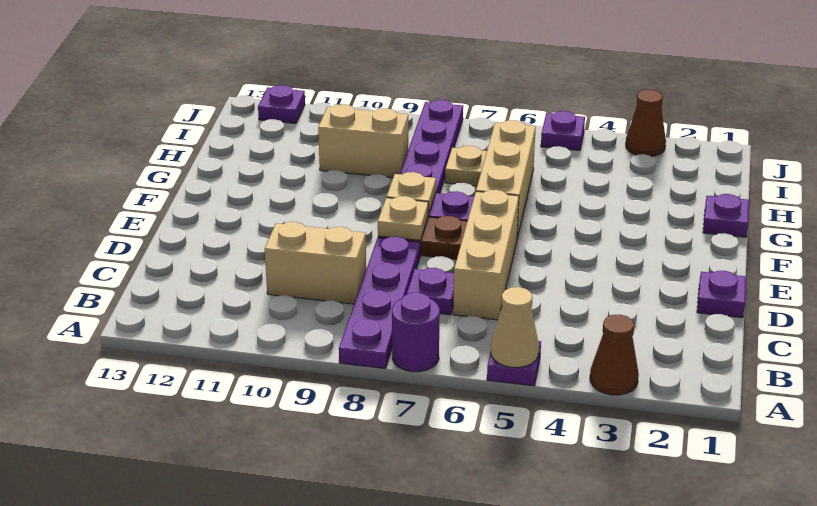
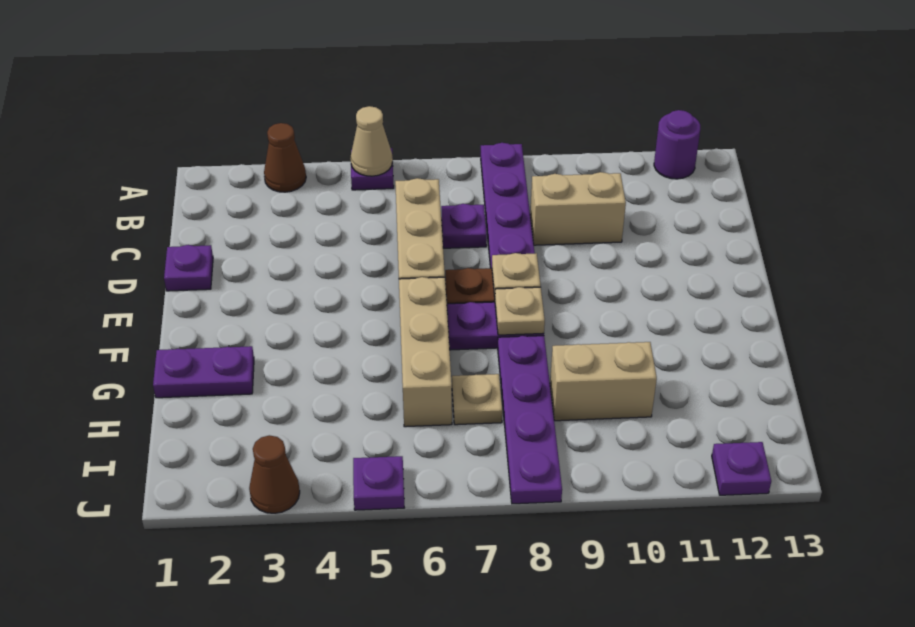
purple round brick A7 level 1 -> purple round brick A12 level 1
purple plate G1 level 1 -> purple plate G1:G2 level 1

